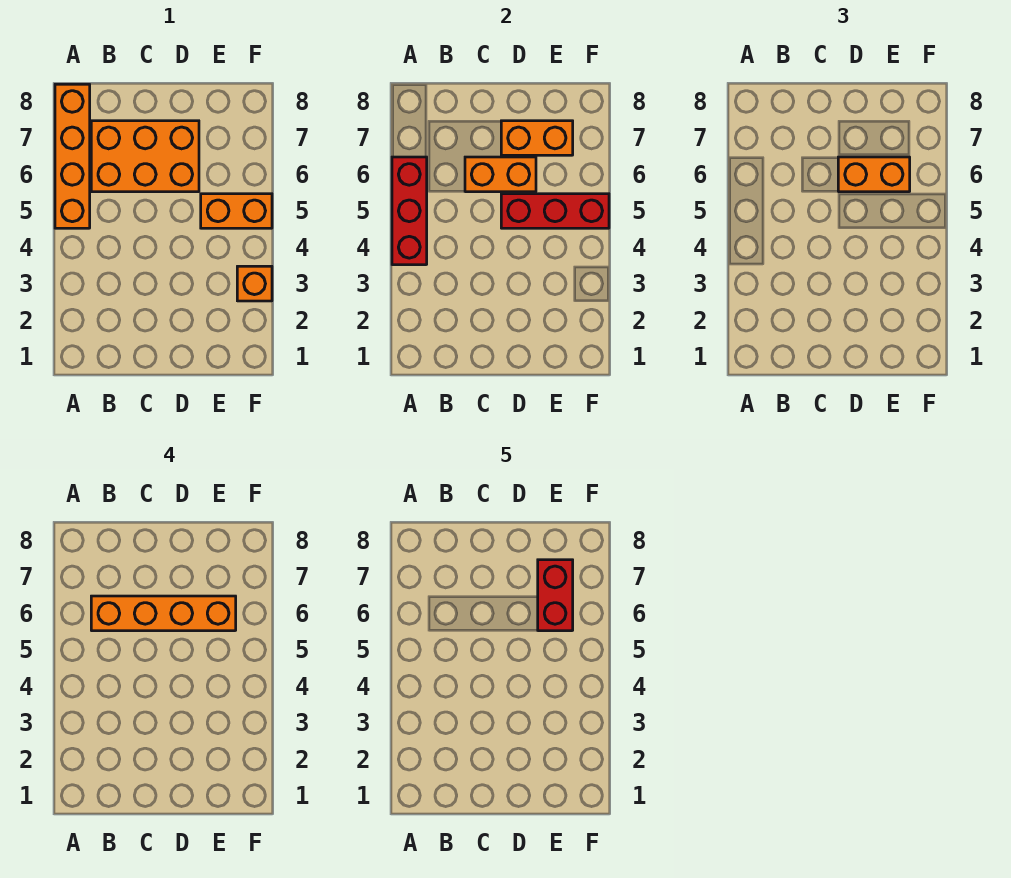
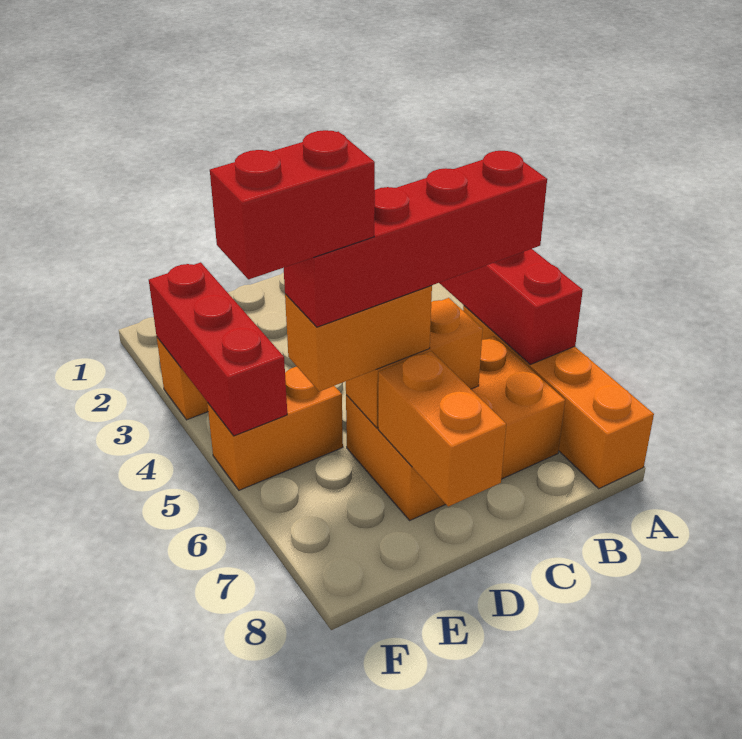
orange brick B6:E6 level 4 -> red brick B6:E6 level 4
red brick D5:F5 level 2 -> red brick F3:F5 level 2
orange brick D7:E7 level 2 -> orange brick D7:D8 level 2
red brick E6:E7 level 5 -> red brick E6:F6 level 5

